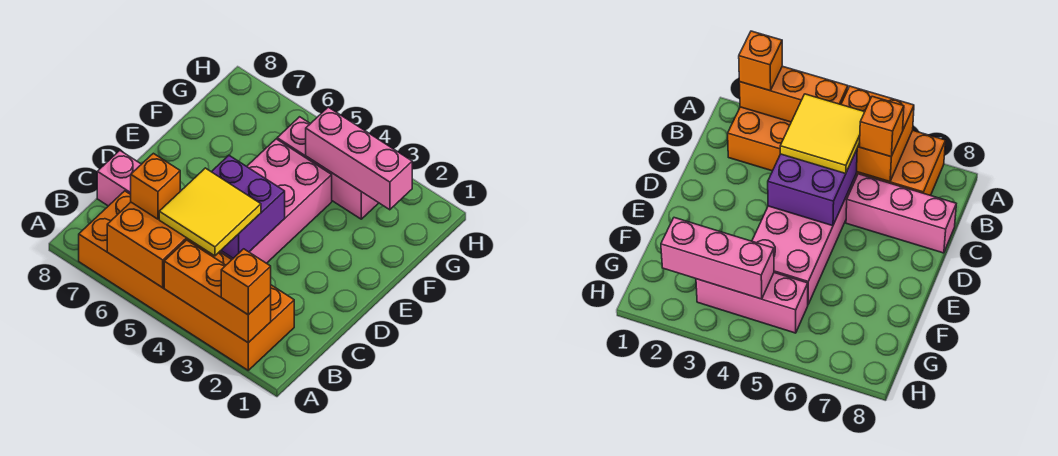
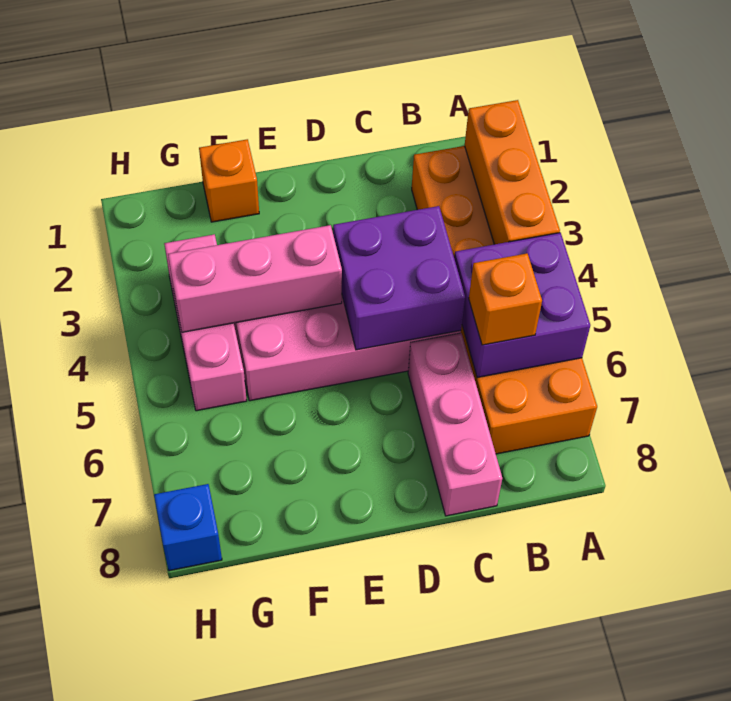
orange brick A2 level 3 -> orange brick F1 level 1
orange brick A5:B6 level 2 -> purple brick A5:B6 level 2
yellow tile B4:C5 level 3 -> none
pink brick G2:G4 level 2 -> pink brick E4:G4 level 2
none -> blue brick H8 level 1

